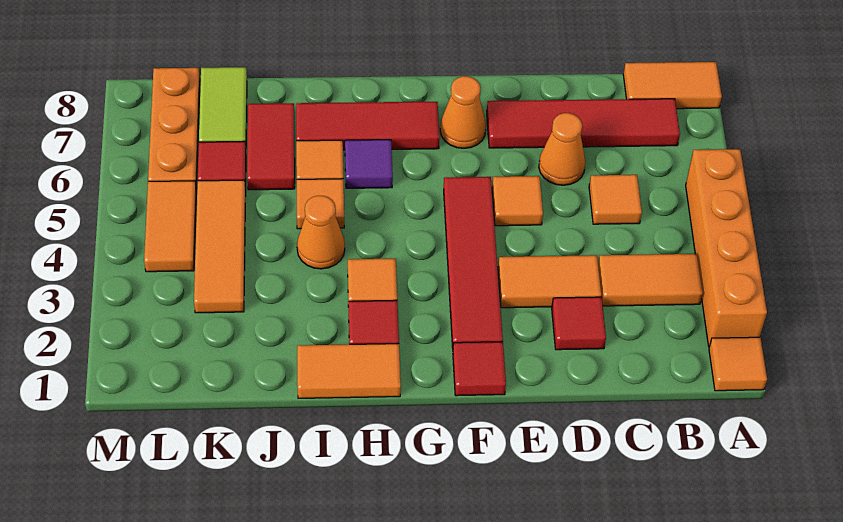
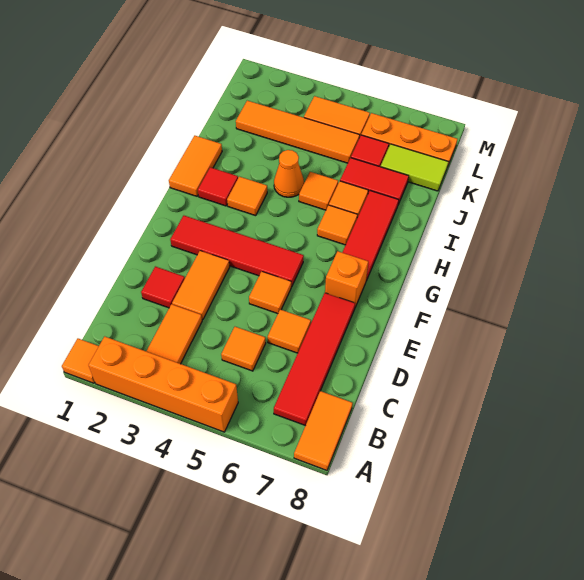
orange cone D6 level 1 -> orange tile D6 level 1
red tile F1 level 1 -> none
orange cone F7 level 1 -> orange brick F7 level 1
purple tile H6 level 1 -> orange tile H6 level 1
orange tile K3:K5 level 1 -> orange tile K2:K5 level 1

